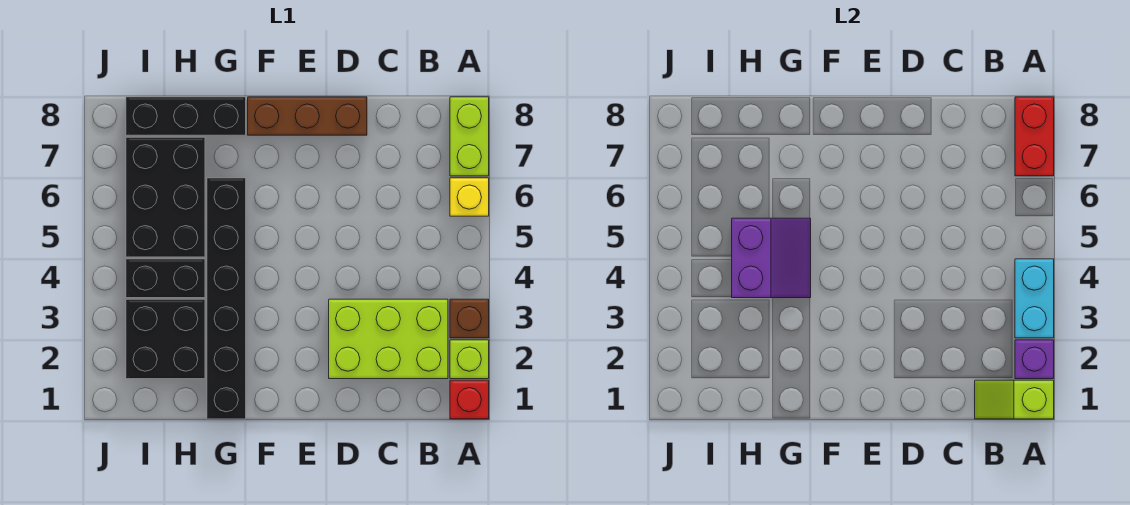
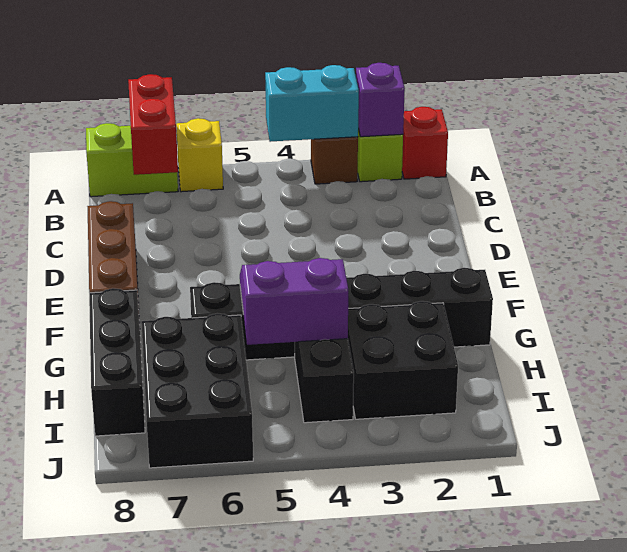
lime slope A1:B1 level 2 top A -> none
red brick A7:A8 level 2 -> red brick A7:B7 level 2
lime brick B2:D3 level 1 -> none
black brick H5:I7 level 1 -> black brick H6:J7 level 1

